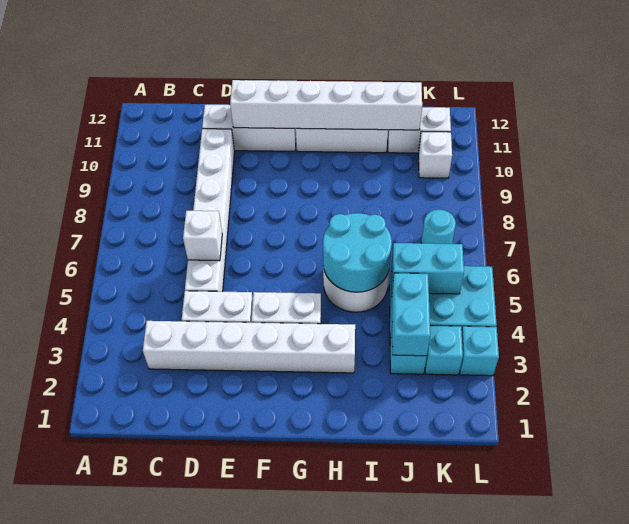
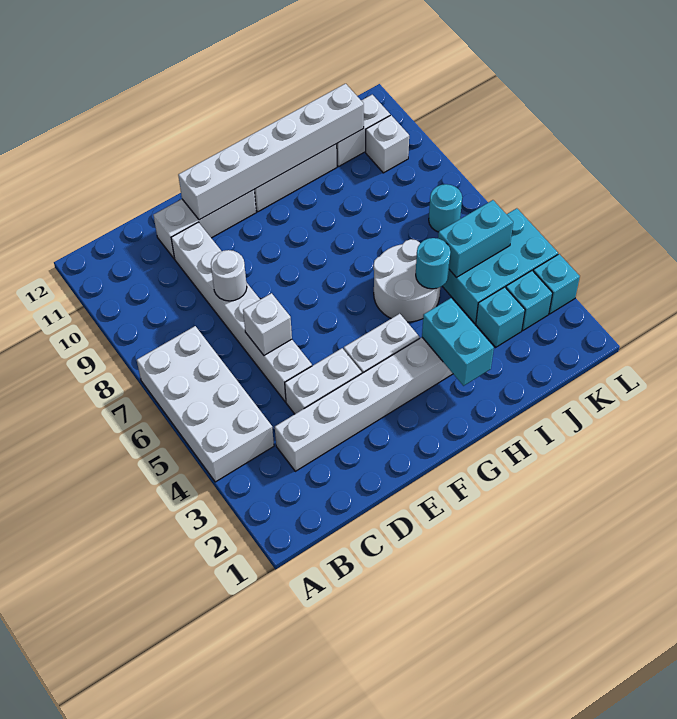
none -> white brick A4:B7 level 1
none -> white round brick D8 level 2
cyan round brick H5:I6 level 2 -> cyan round brick I5 level 2
cyan brick J3:J4 level 2 -> cyan brick H2:H3 level 2

